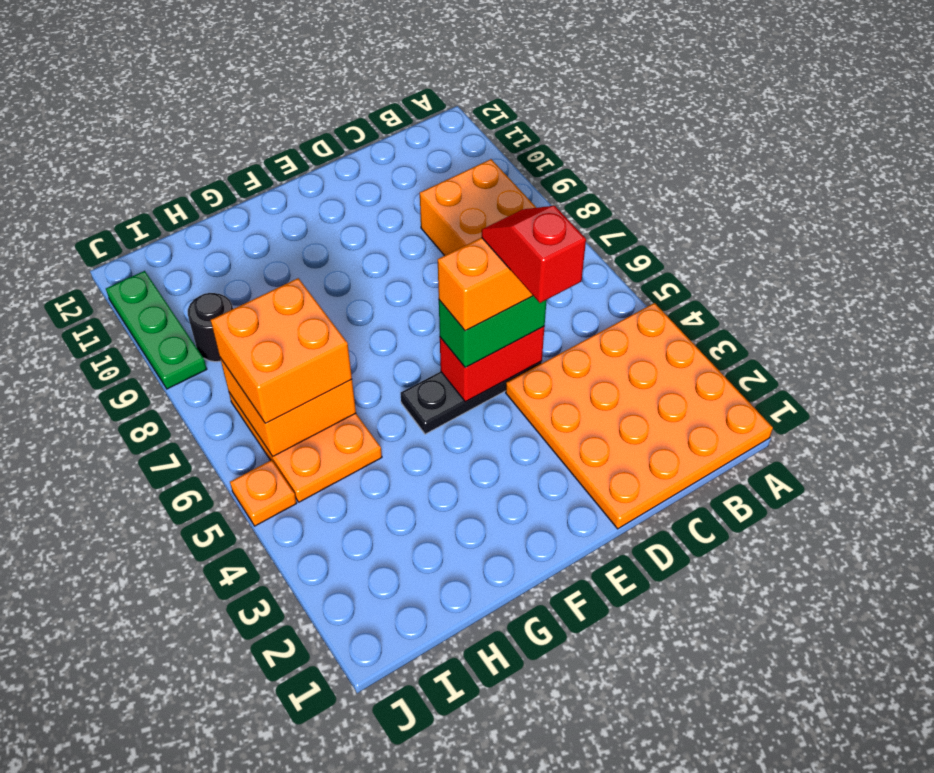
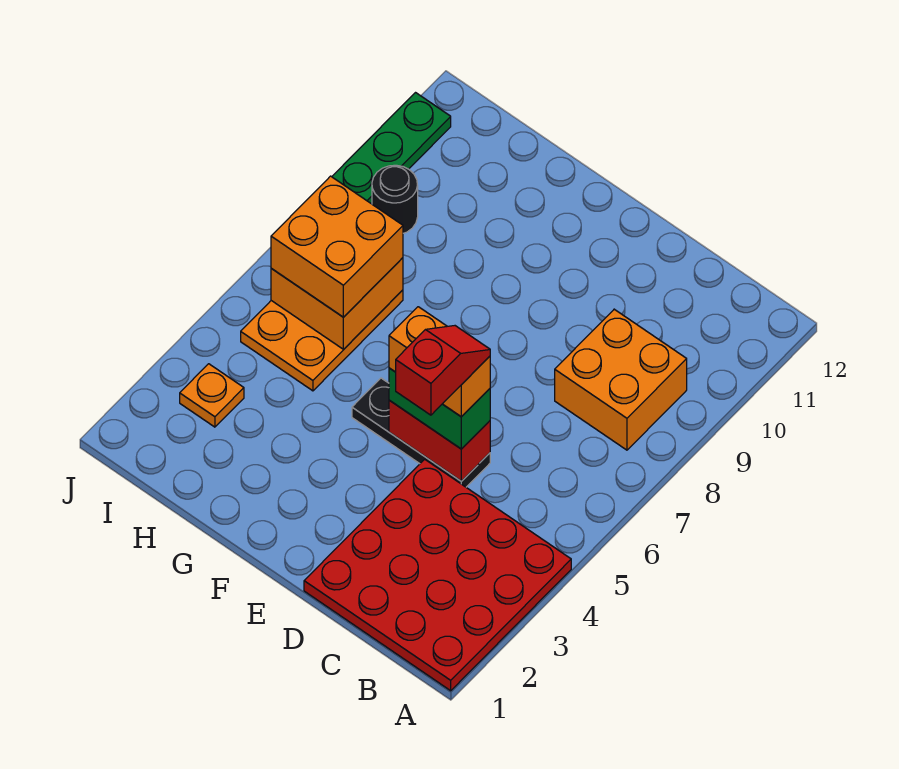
orange plate A1:D4 level 1 -> red plate A1:D4 level 1
orange plate J5 level 1 -> orange plate I3 level 1

